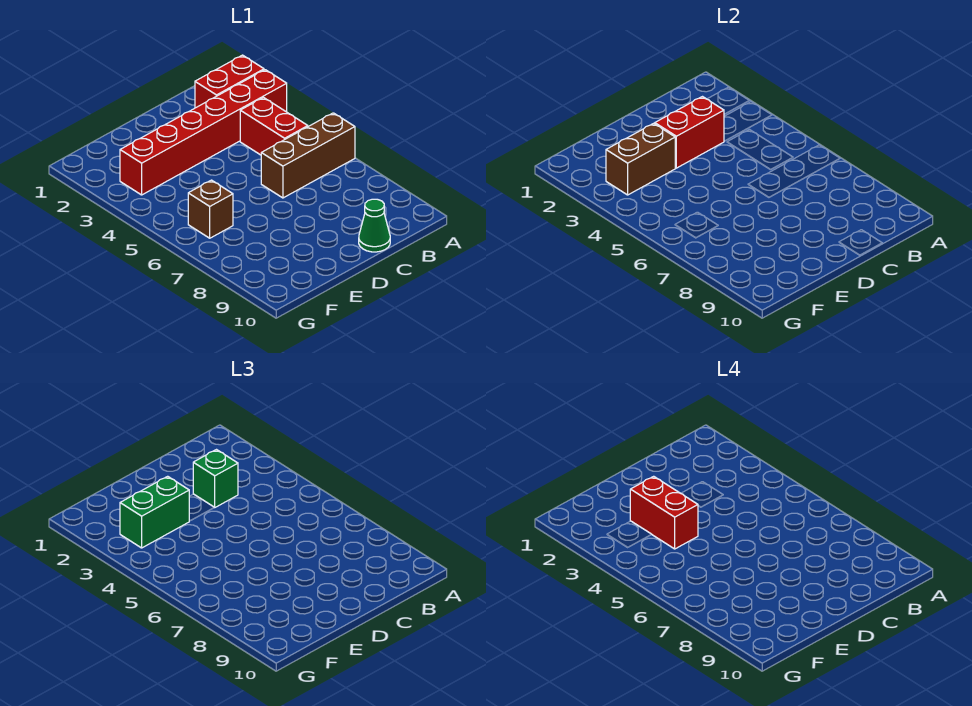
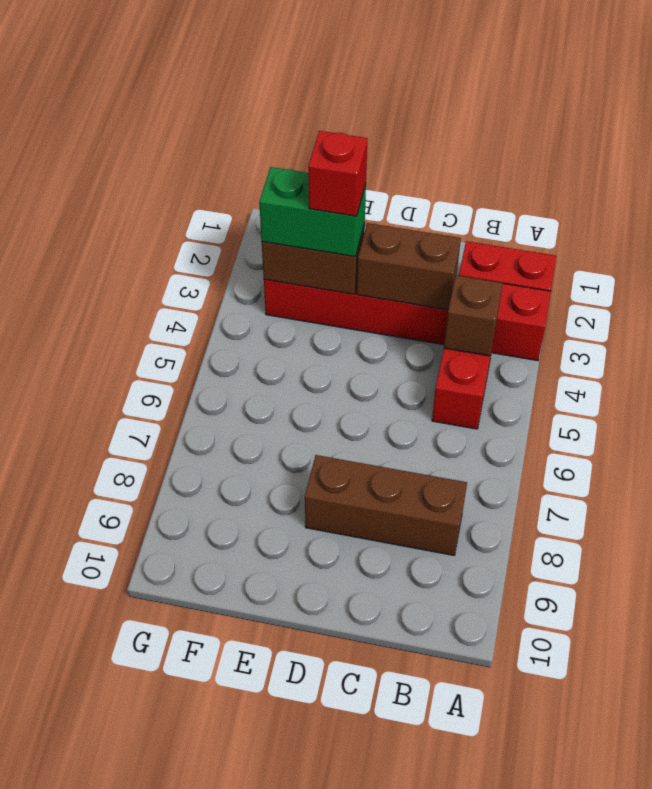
brown brick A6:C6 level 1 -> brown brick B8:D8 level 1
red brick C3:D3 level 2 -> brown brick C3:D3 level 2
green brick C3 level 3 -> none
green cone C10 level 1 -> none
red brick E3:E4 level 4 -> red brick E3 level 4
brown brick F6 level 1 -> brown brick B4 level 2

